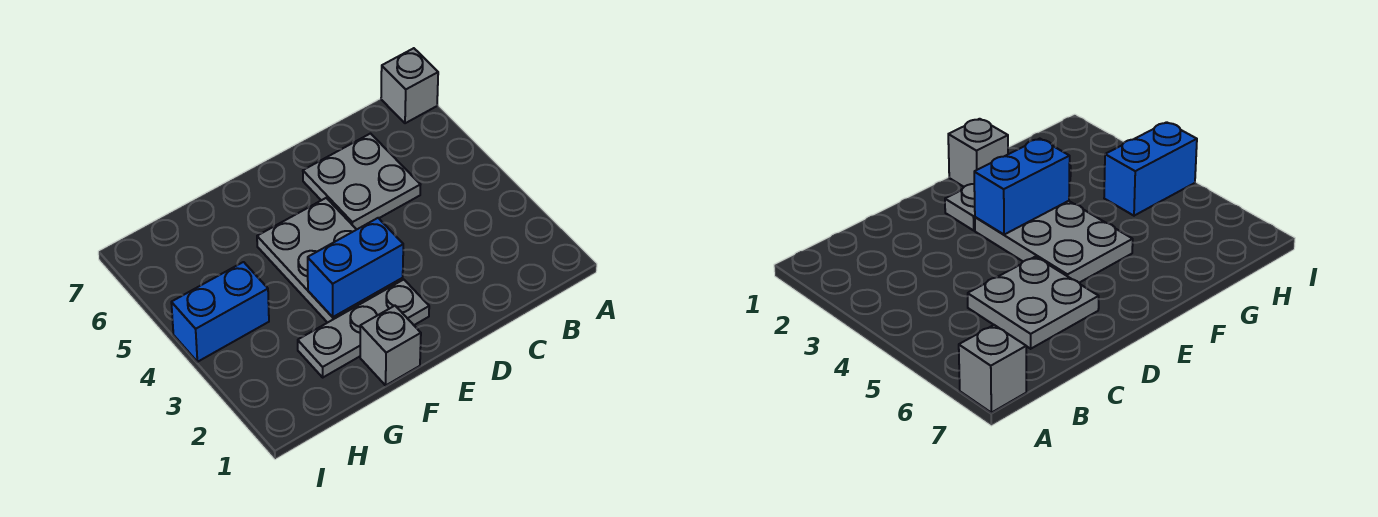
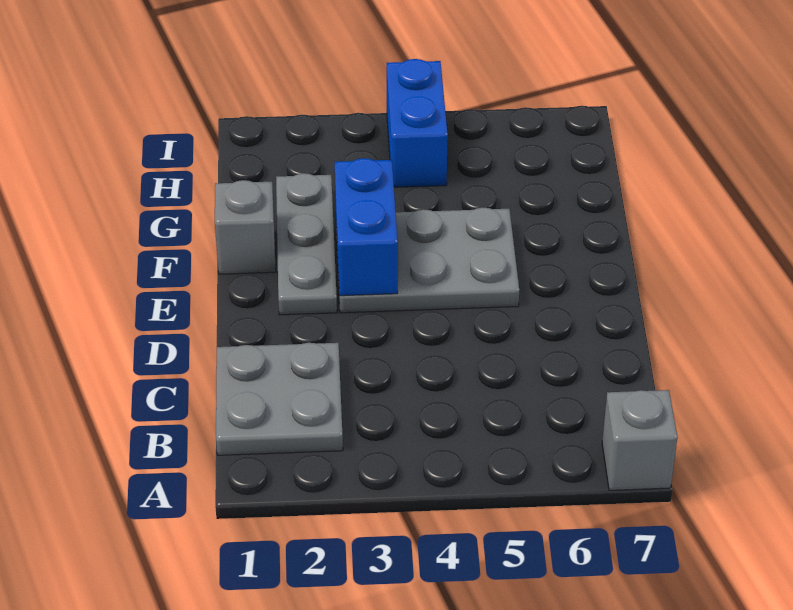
grey plate C5:D6 level 1 -> grey plate B1:C2 level 1

